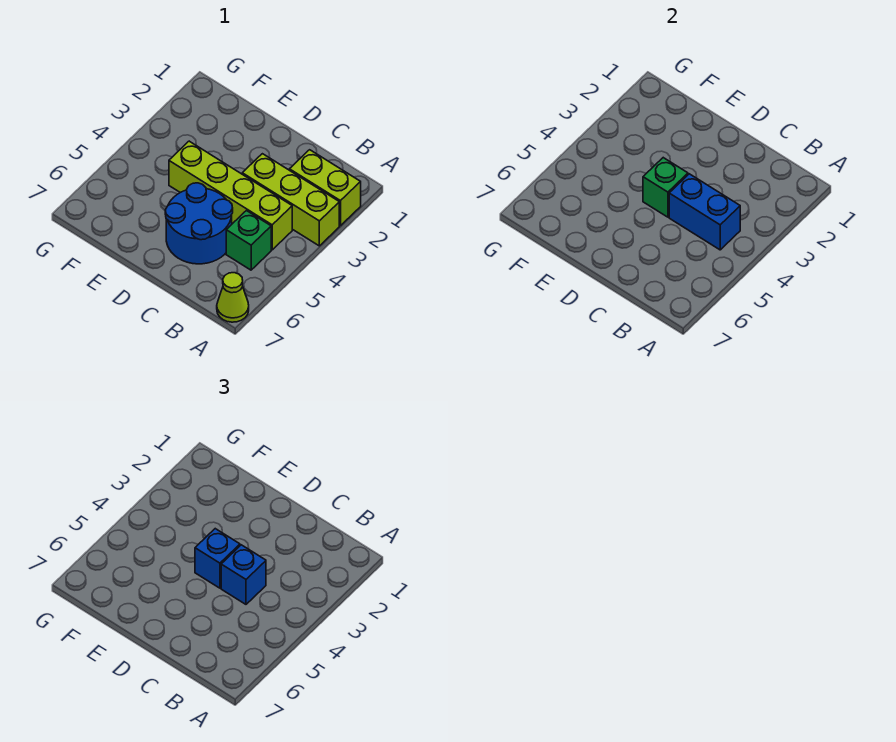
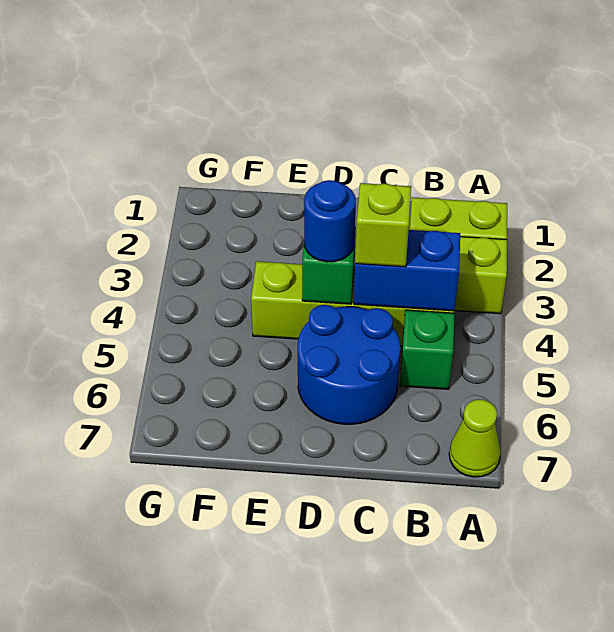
blue brick C4 level 3 -> lime brick C4 level 3
blue brick D4 level 3 -> blue round brick D4 level 3

